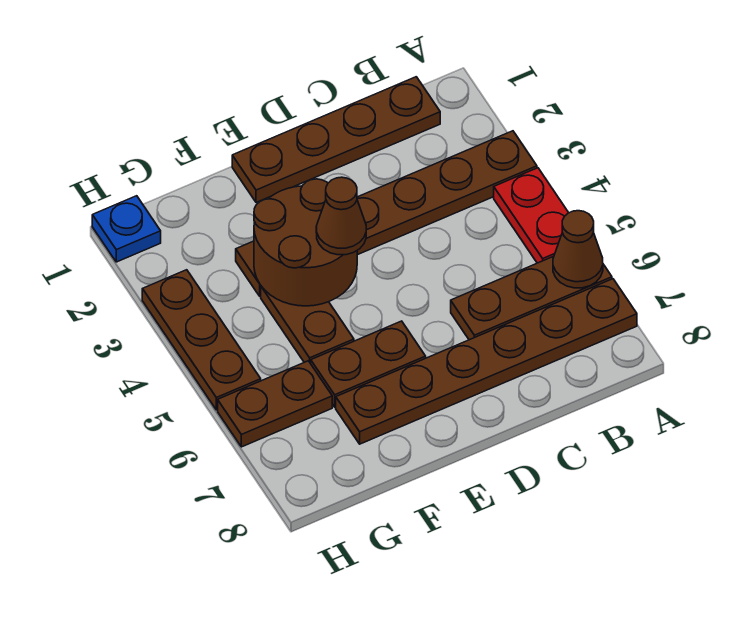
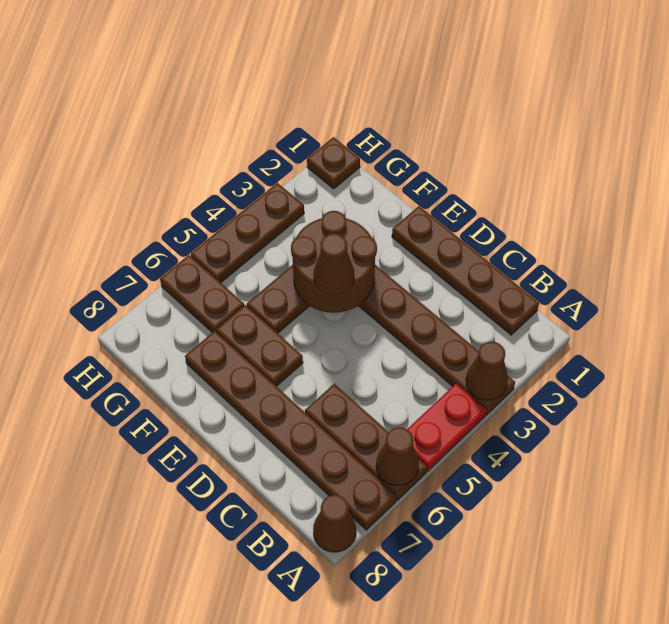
none -> brown cone A3 level 2
none -> brown cone A8 level 1
blue plate H1 level 1 -> brown plate H1 level 1

